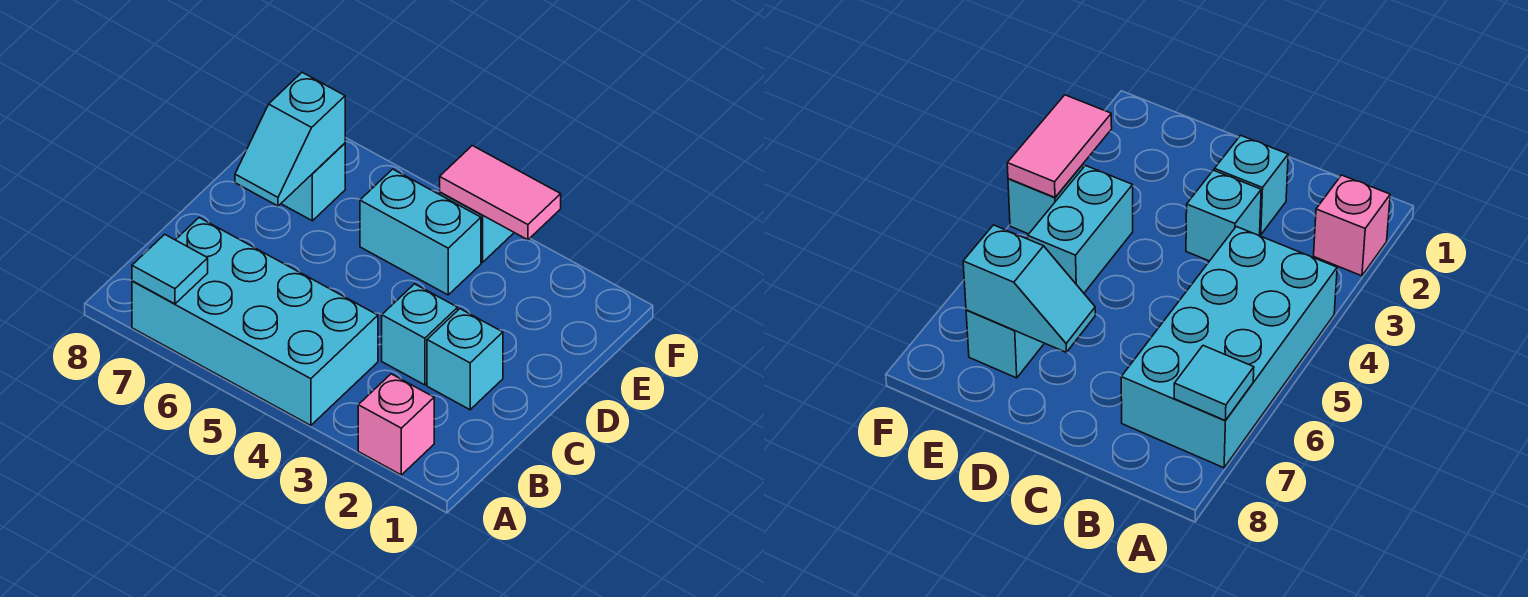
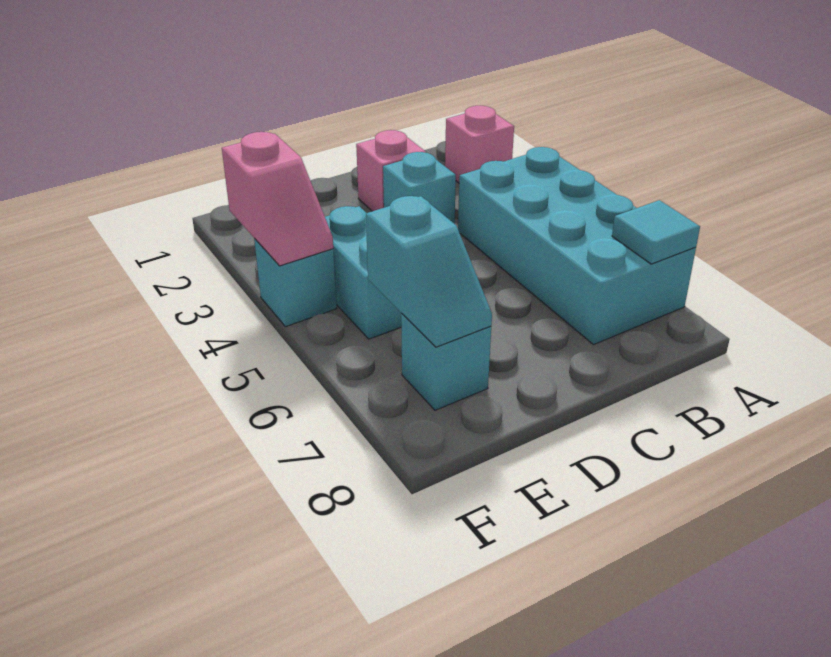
cyan brick C2 level 1 -> pink brick C2 level 1
cyan slope D7:E7 level 2 top E -> cyan slope E6:E7 level 2 top 6
pink tile F3:F4 level 2 -> pink slope F3:F4 level 2 top 3

